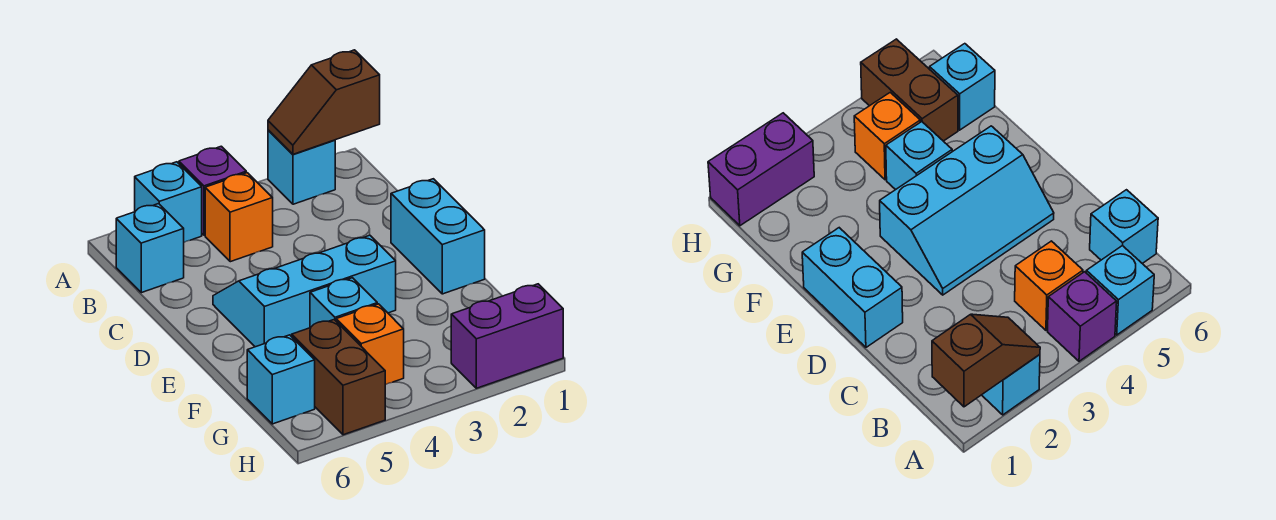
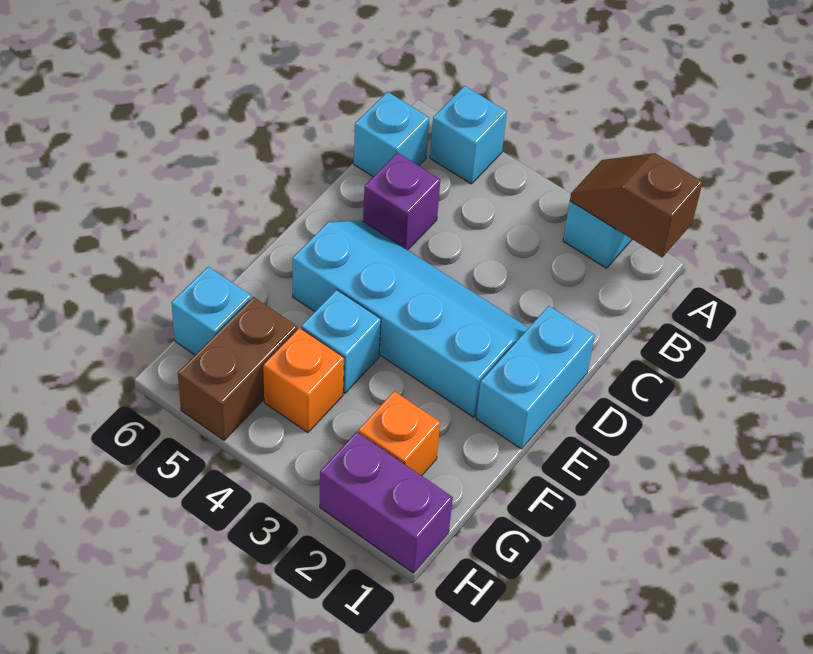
purple brick A4 level 1 -> purple brick C5 level 1
orange brick B4 level 1 -> orange brick G2 level 1
cyan slope D3:E5 level 1 top E -> cyan slope D2:E5 level 1 top E

